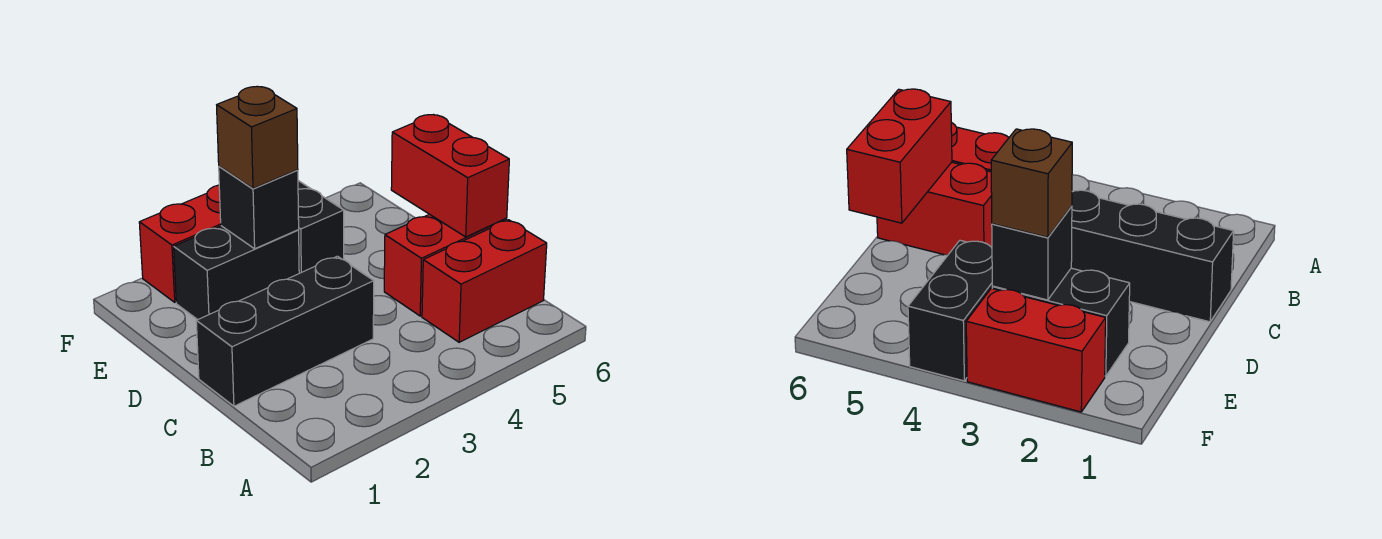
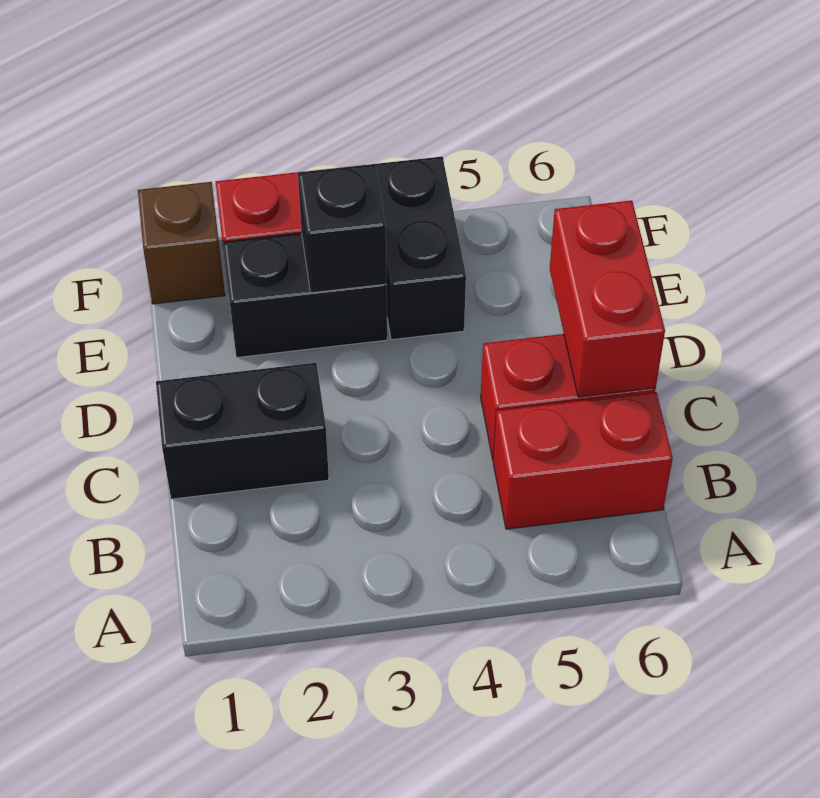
black brick C1:C3 level 1 -> black brick C1:C2 level 1
brown brick E3 level 3 -> brown brick F1 level 1

